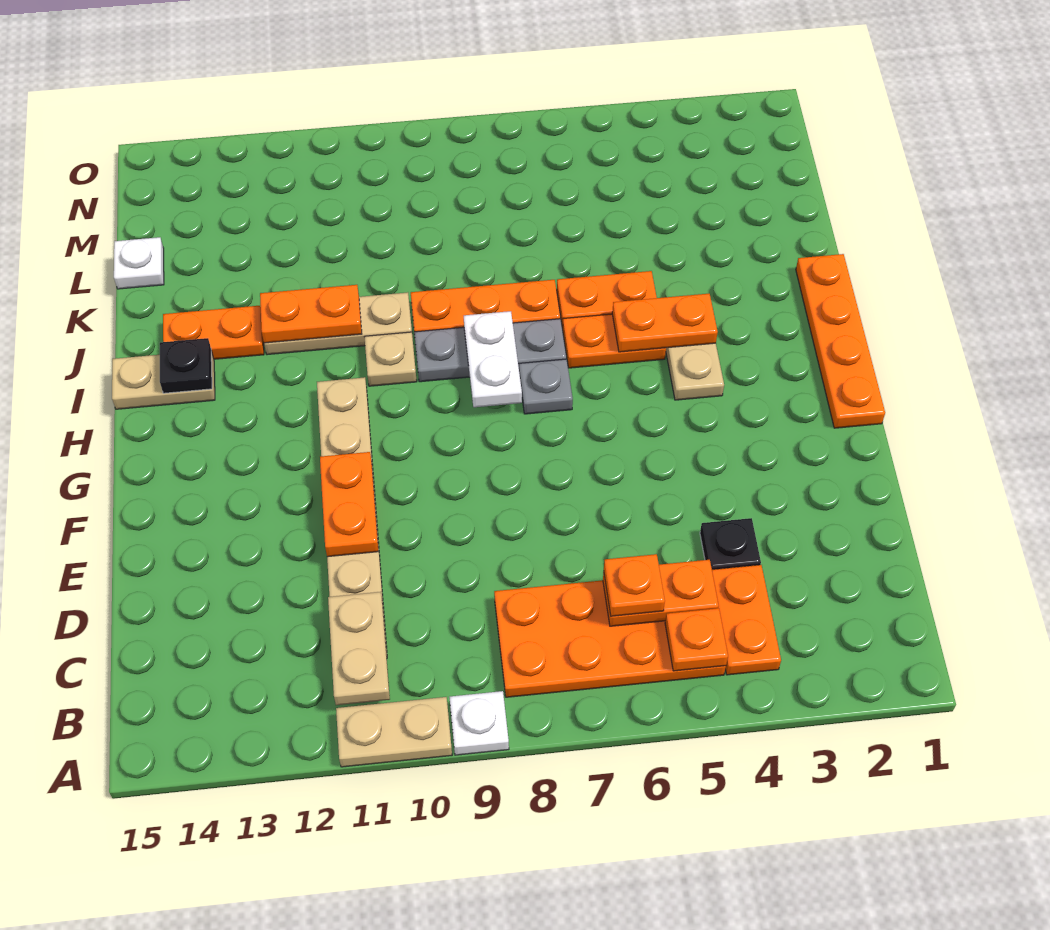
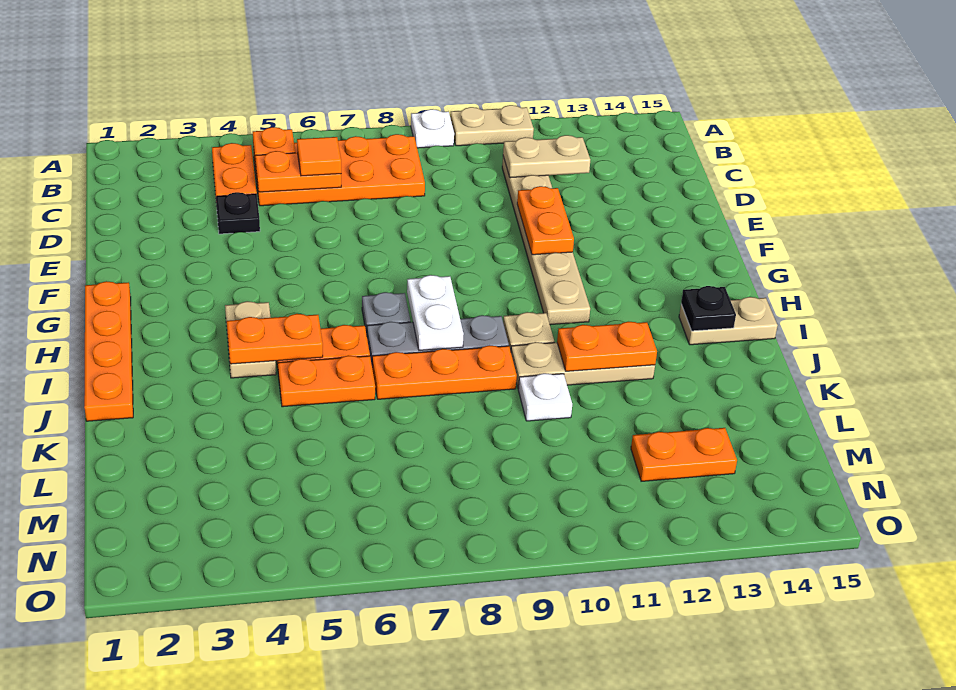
tan plate B11:C11 level 2 -> tan plate C11:C12 level 2
orange plate C6 level 3 -> orange tile C6 level 3
orange plate J13:J14 level 1 -> orange plate M12:M13 level 1
white plate L15 level 1 -> white plate K10 level 1

